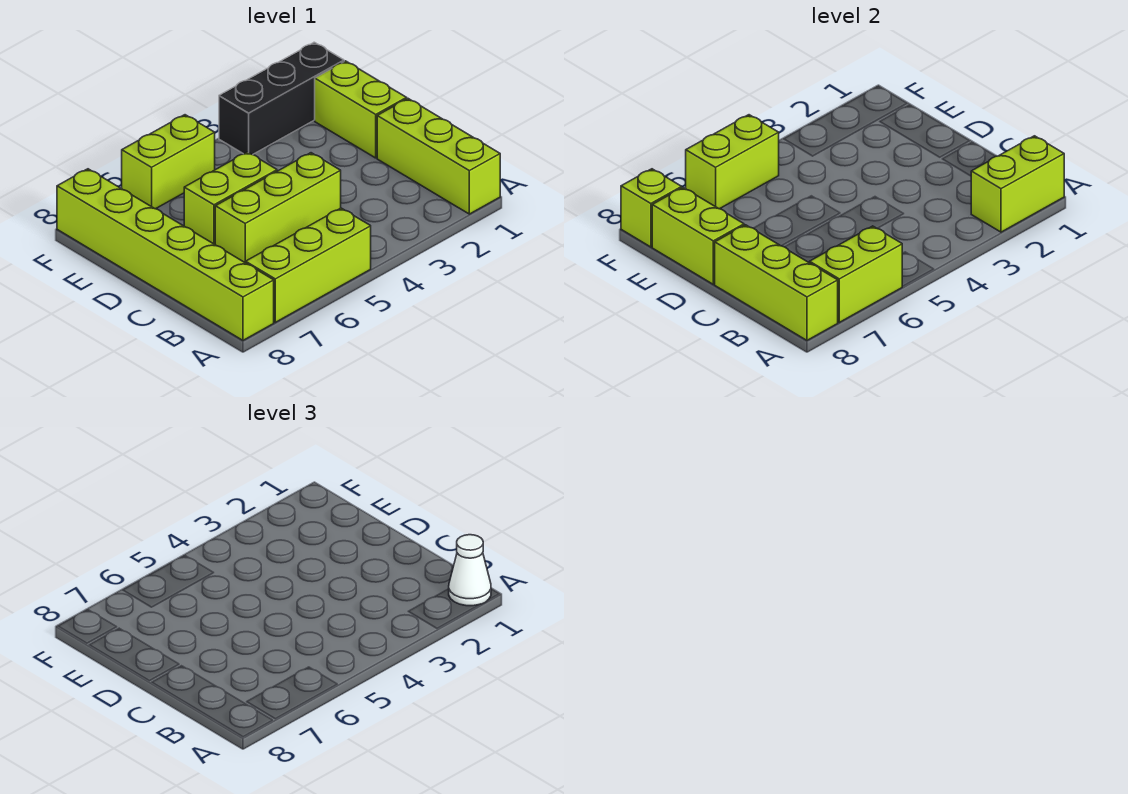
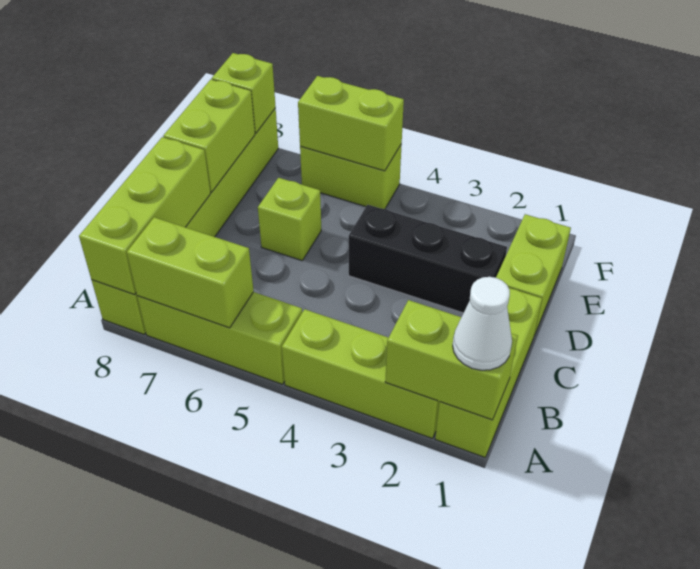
lime brick C4:C6 level 1 -> lime brick A2:A4 level 1
lime brick D5:D6 level 1 -> lime brick D6 level 1
black brick F1:F3 level 1 -> black brick D2:D4 level 1

